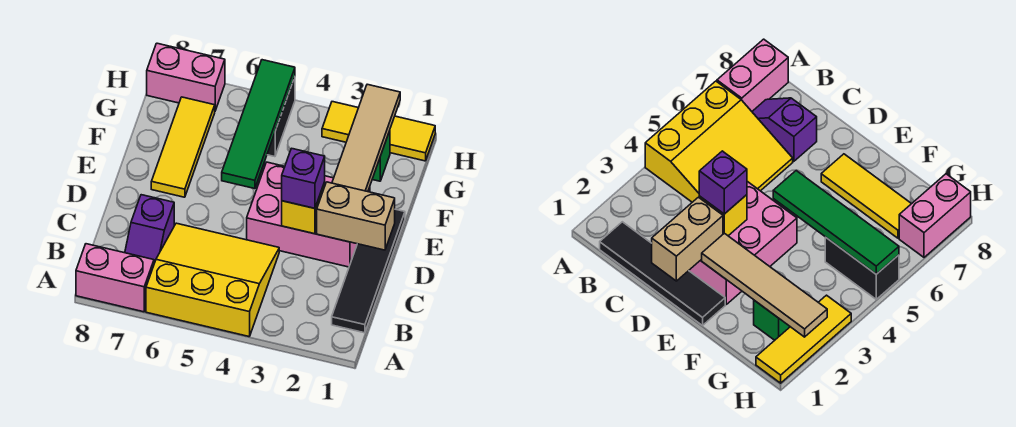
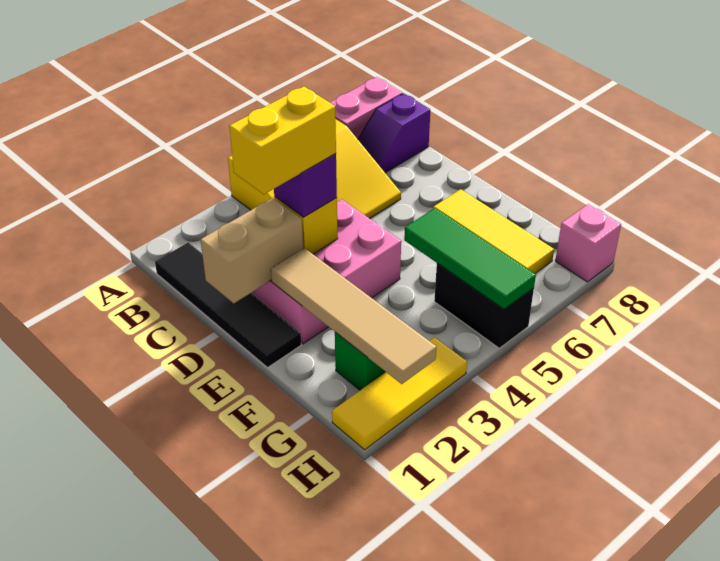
purple slope B7:C7 level 1 top C -> purple slope B7:B8 level 1 top 8
none -> yellow brick D2:D3 level 4
green tile E5:H5 level 2 -> green tile F5:H5 level 2
pink brick H7:H8 level 1 -> pink brick H8 level 1

